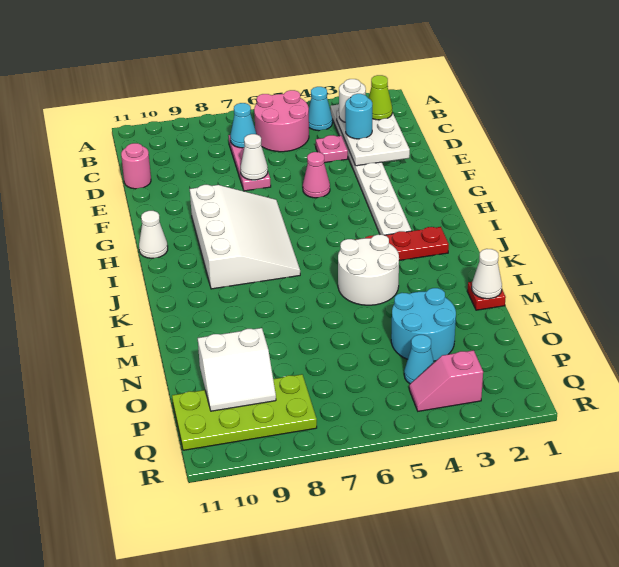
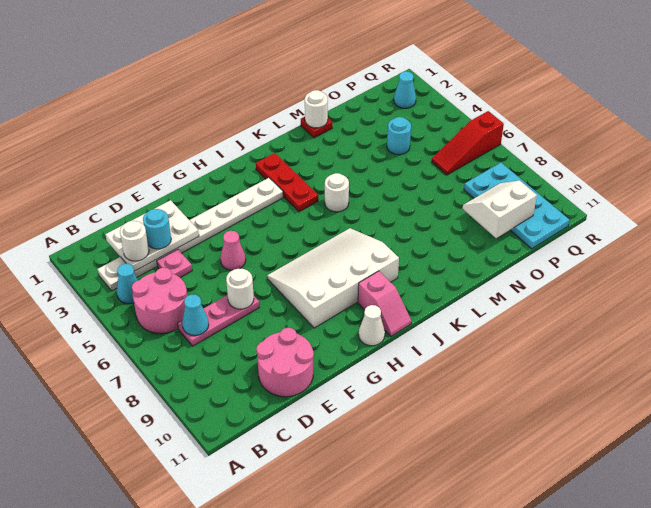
lime cone C2 level 3 -> none
pink round brick D11 level 1 -> pink round brick D10:E11 level 1
white cone E7 level 2 -> white round brick E7 level 2
white round brick K4:L5 level 1 -> white round brick K5 level 1
white cone M1 level 2 -> white round brick M1 level 2
cyan round brick N3:O4 level 1 -> cyan round brick O4 level 1
white slope O9:P10 level 2 top O -> white slope O9:P10 level 2 top 10
cyan cone P4 level 1 -> cyan cone Q2 level 1
none -> red slope P6:R6 level 1 top R
lime plate P8:Q11 level 1 -> cyan plate P8:Q11 level 1
pink slope Q3:Q4 level 1 top 3 -> pink slope I10:I11 level 1 top 10

